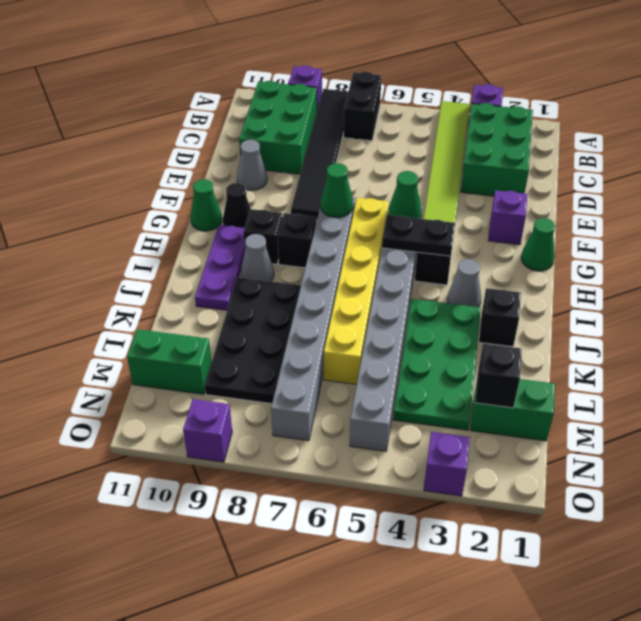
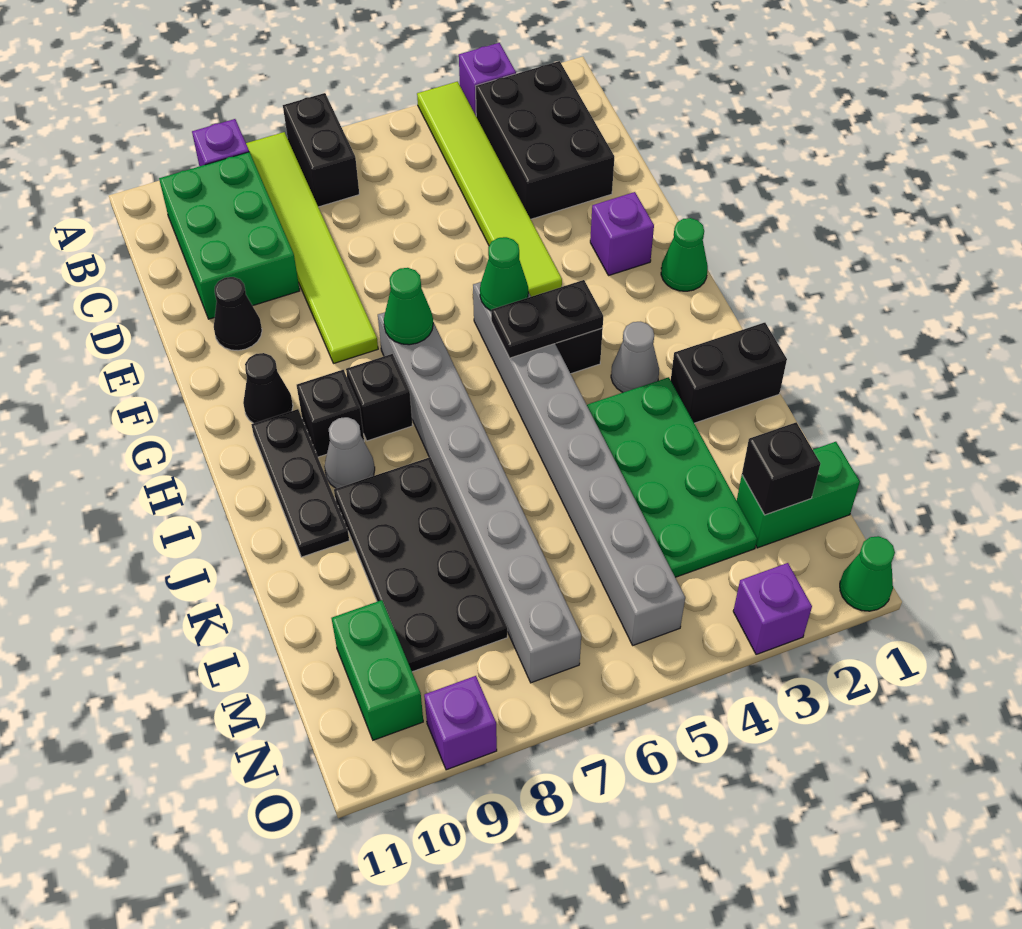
black tile A8:F8 level 1 -> lime tile A8:F8 level 1
green brick B2:D3 level 1 -> black brick B2:D3 level 1
grey cone E10 level 1 -> black cone E10 level 1
yellow brick G6:L6 level 1 -> none
green cone G11 level 1 -> green cone O1 level 1
purple plate H10:J10 level 1 -> black plate H10:J10 level 1
black brick J2 level 1 -> black brick J1:J2 level 1
green brick M10:M11 level 1 -> green brick M10:N10 level 1

